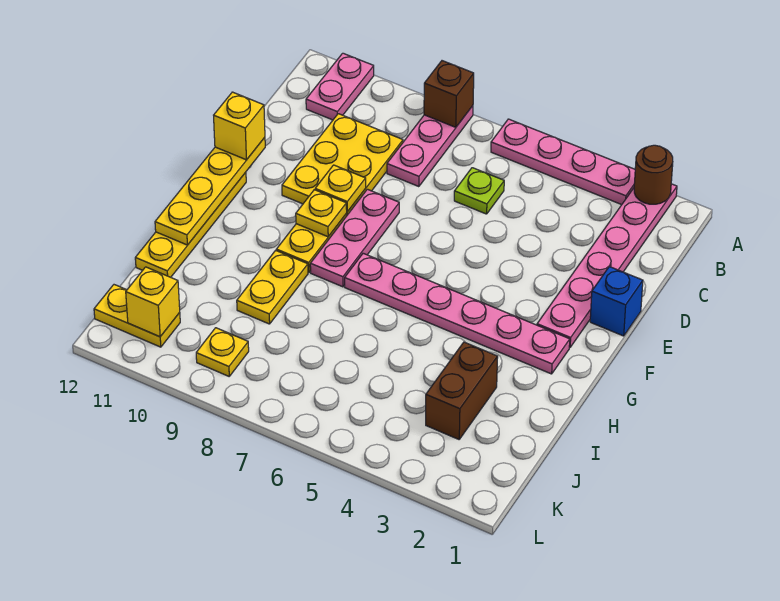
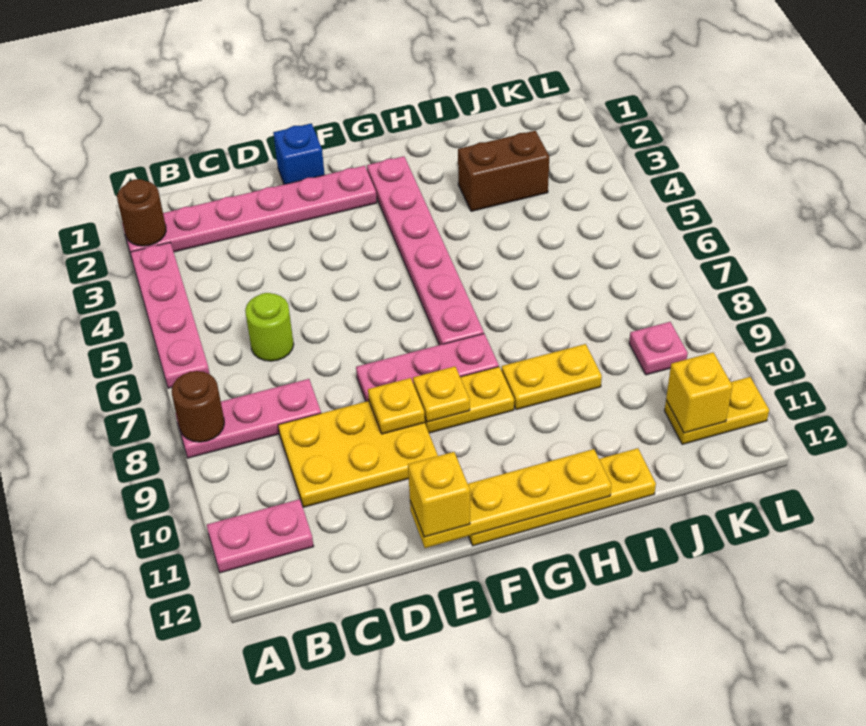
brown brick A8 level 2 -> brown round brick A8 level 2
lime plate C6 level 1 -> lime round brick C6 level 1
yellow plate K9 level 1 -> pink plate K9 level 1
yellow plate K11:K12 level 1 -> yellow plate K11:L11 level 1

